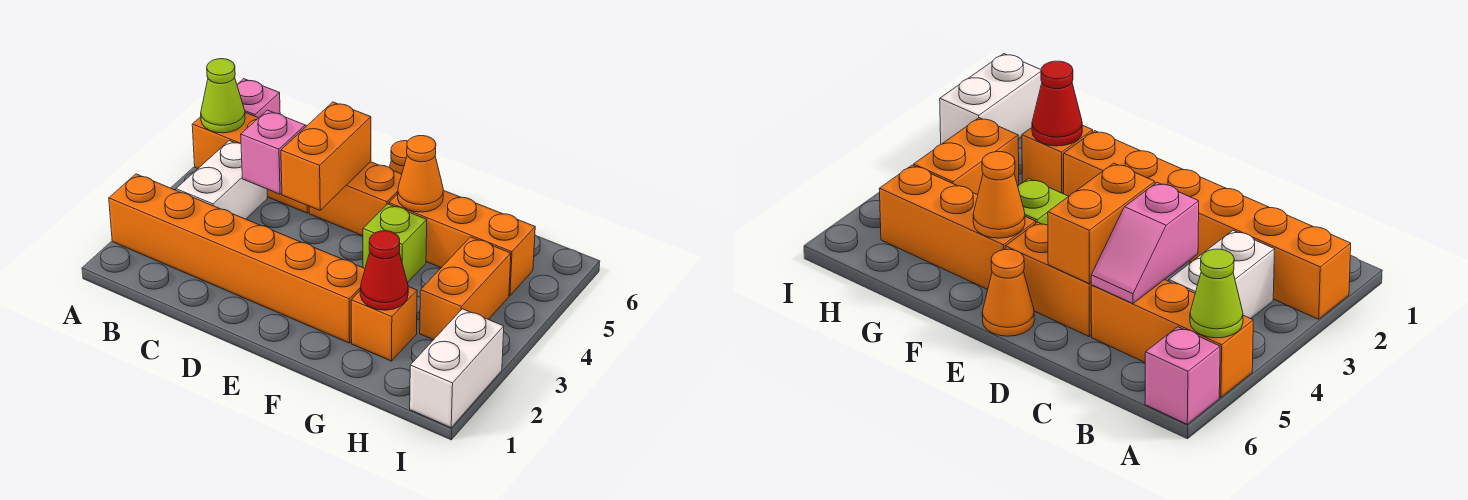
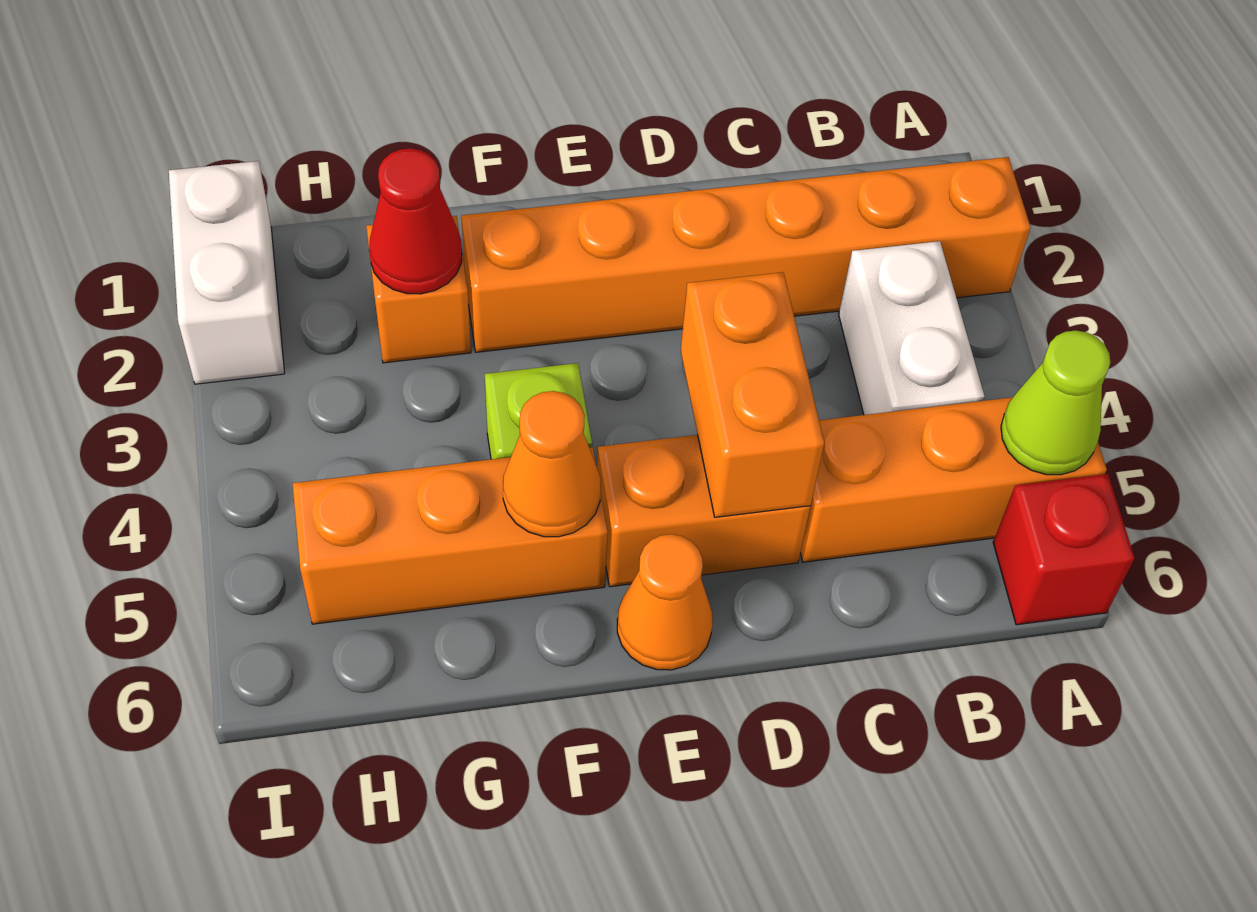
pink brick A6 level 1 -> red brick A6 level 1
pink slope C4:C5 level 2 top 4 -> none
orange brick H3:H4 level 1 -> none

